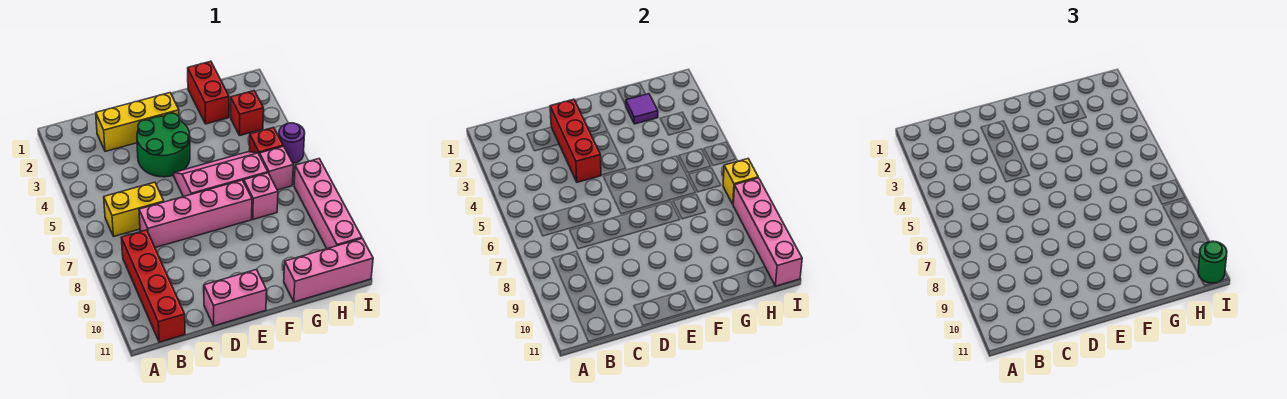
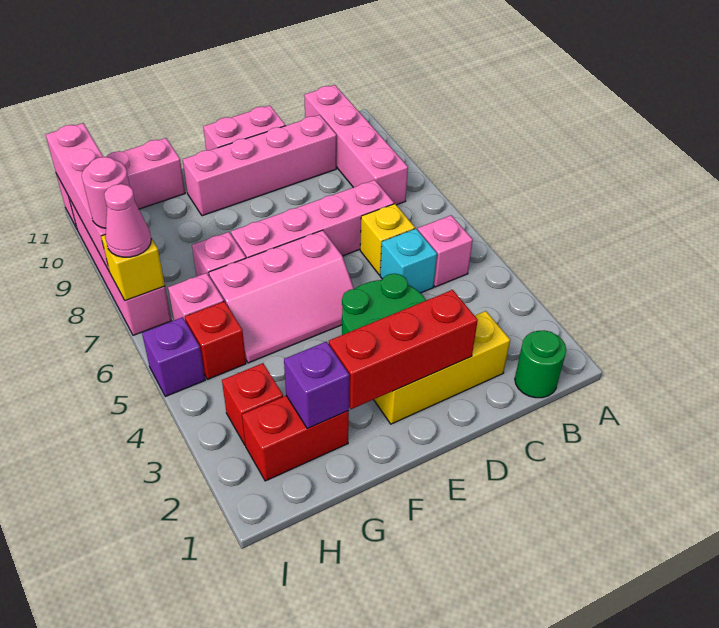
none -> pink brick B5 level 1
yellow brick B6:C6 level 1 -> yellow brick C6 level 1
red brick B8:B11 level 1 -> pink brick B8:B11 level 1
none -> cyan brick C5 level 1
none -> pink brick C10:F10 level 1
red brick D2:D4 level 2 -> red brick D2:F2 level 2
red brick G1:G2 level 1 -> red brick G2:H2 level 1
purple tile G2 level 2 -> purple brick G2 level 2
purple round brick I5 level 1 -> purple brick I5 level 1
none -> pink cone I7 level 3
none -> pink round brick I8 level 3
green round brick I11 level 3 -> green round brick B1 level 1

